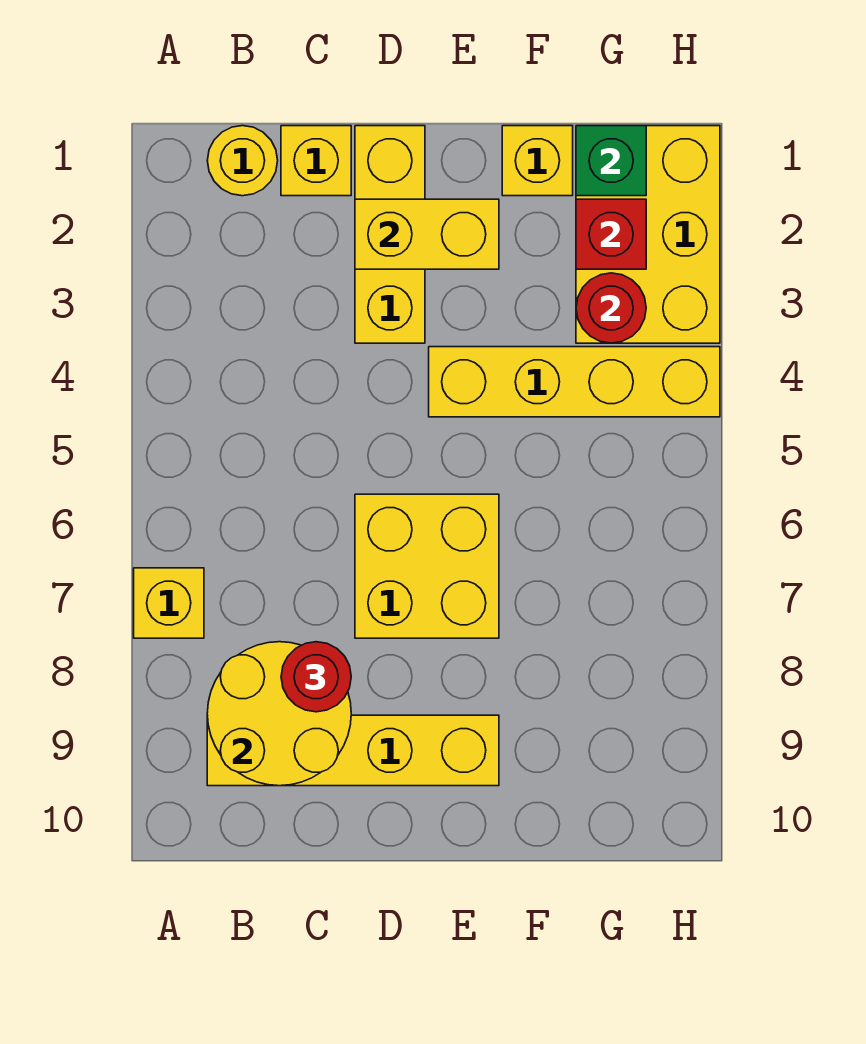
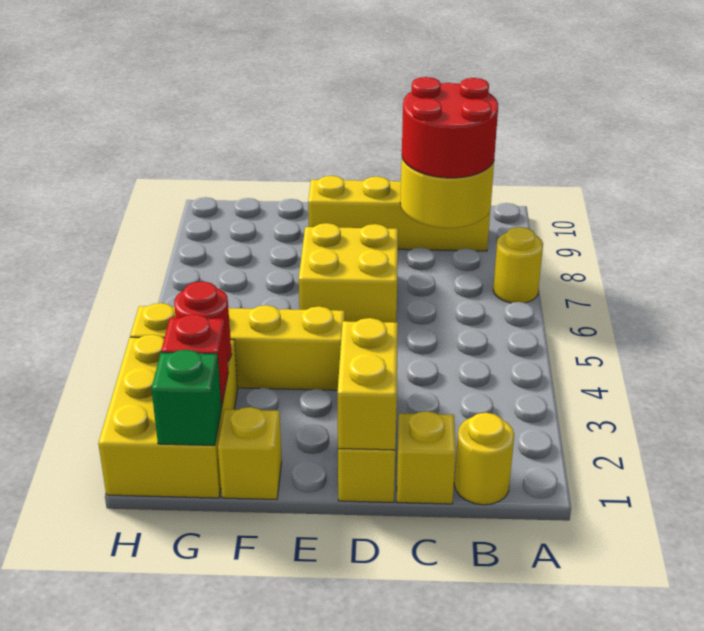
yellow brick A7 level 1 -> yellow round brick A7 level 1
red round brick C8 level 3 -> red round brick B8:C9 level 3
yellow brick D2:E2 level 2 -> yellow brick D1:D2 level 2

